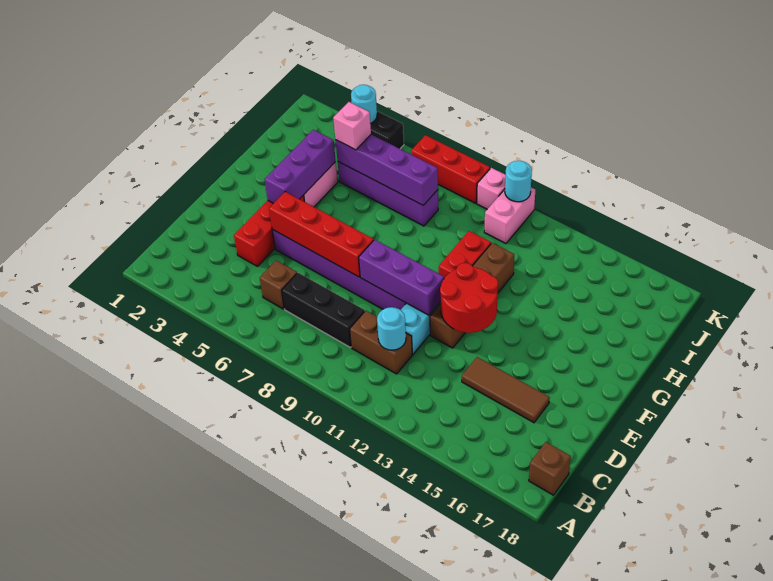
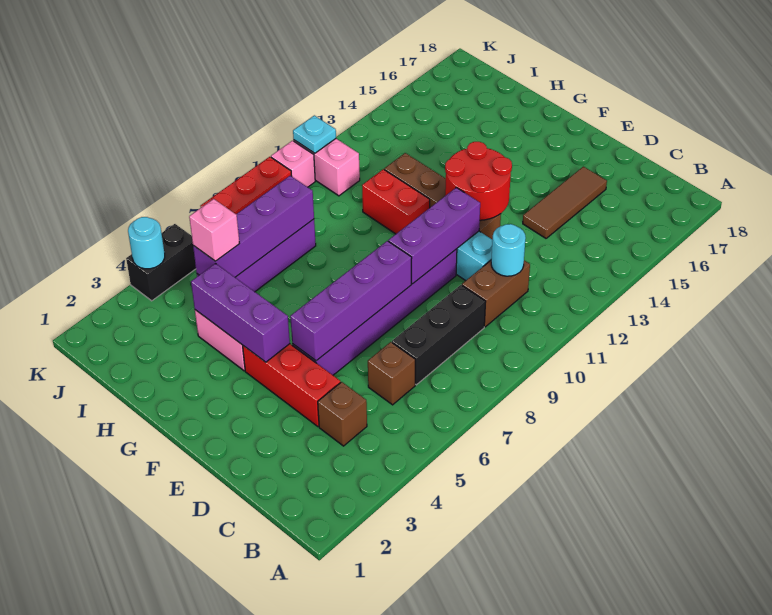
brown brick B18 level 1 -> brown brick C4 level 1
red brick E5:E8 level 2 -> purple brick E5:E8 level 2
cyan round brick K11 level 2 -> cyan plate K11 level 2

